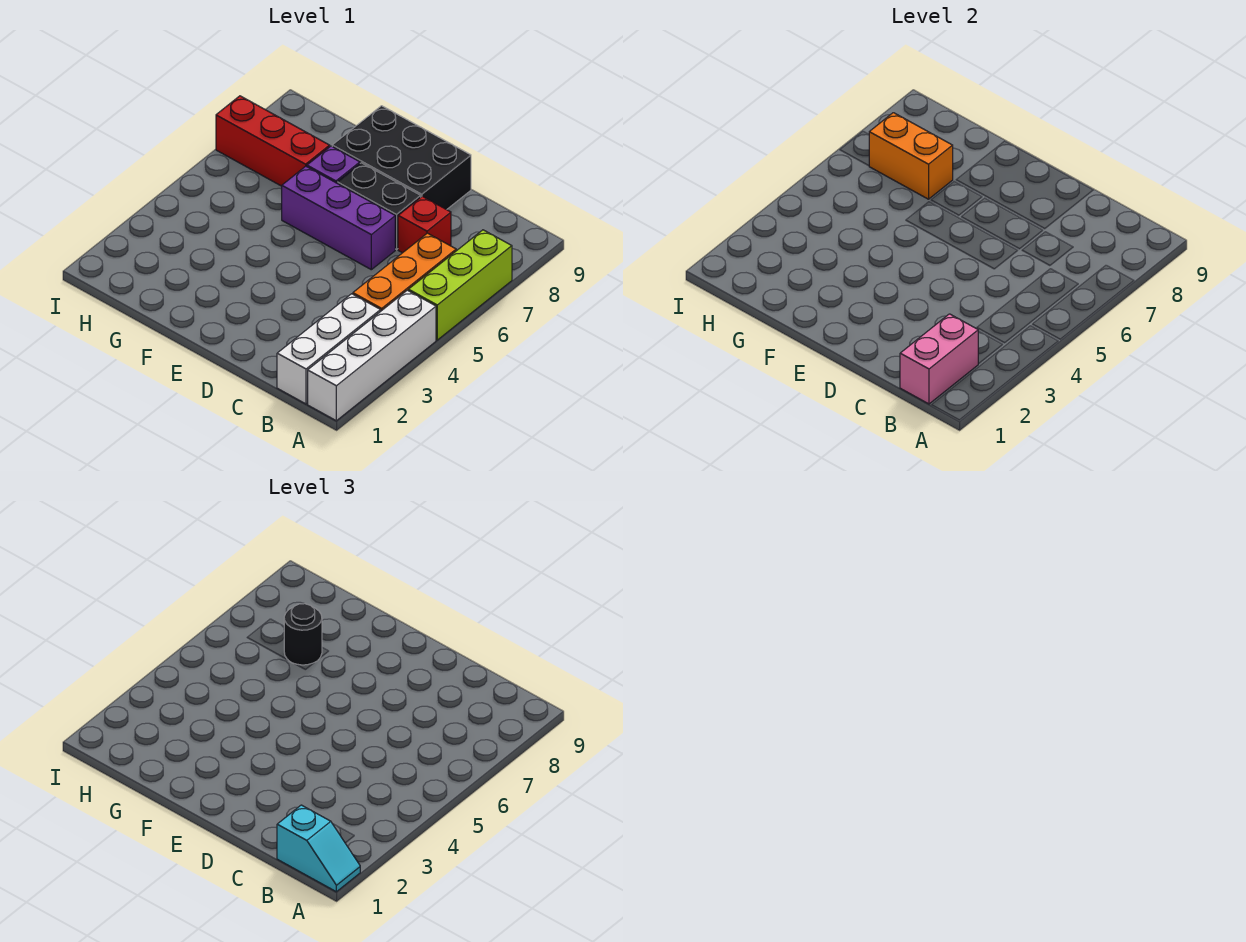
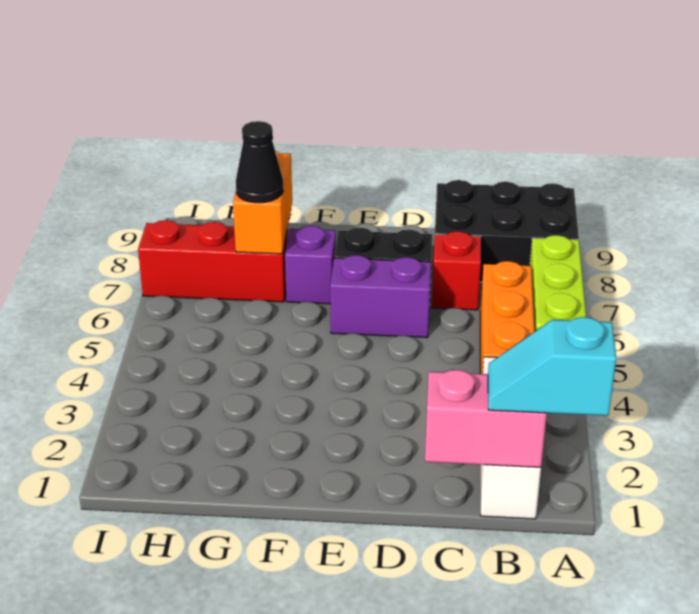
white brick A1:A4 level 1 -> none
cyan slope A1:B1 level 3 top B -> cyan slope A1:B1 level 3 top A
pink brick B1:B2 level 2 -> pink brick B1:C1 level 2
purple brick D6:F6 level 1 -> purple brick D6:E6 level 1
black brick D8:F9 level 1 -> black brick A8:C9 level 1
orange brick G7:H7 level 2 -> orange brick G7:G8 level 2
black round brick G7 level 3 -> black cone G7 level 3

